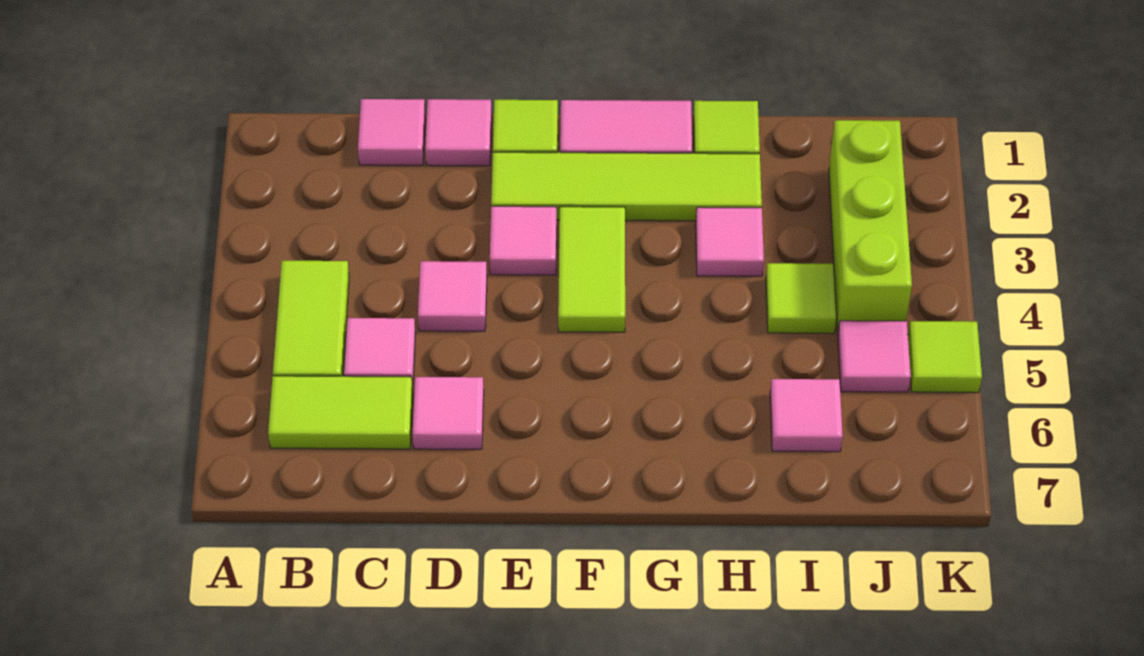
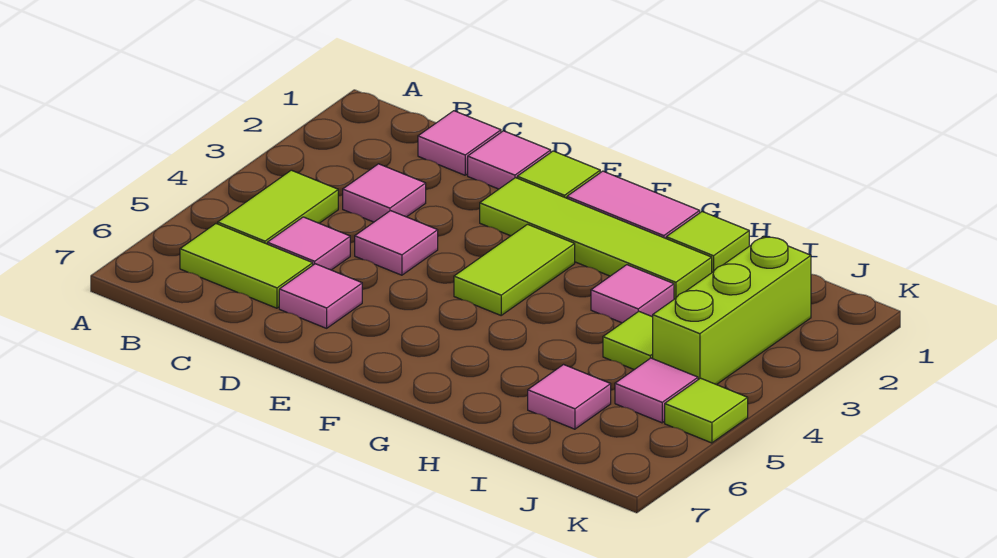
pink tile E3 level 1 -> pink tile C3 level 1

